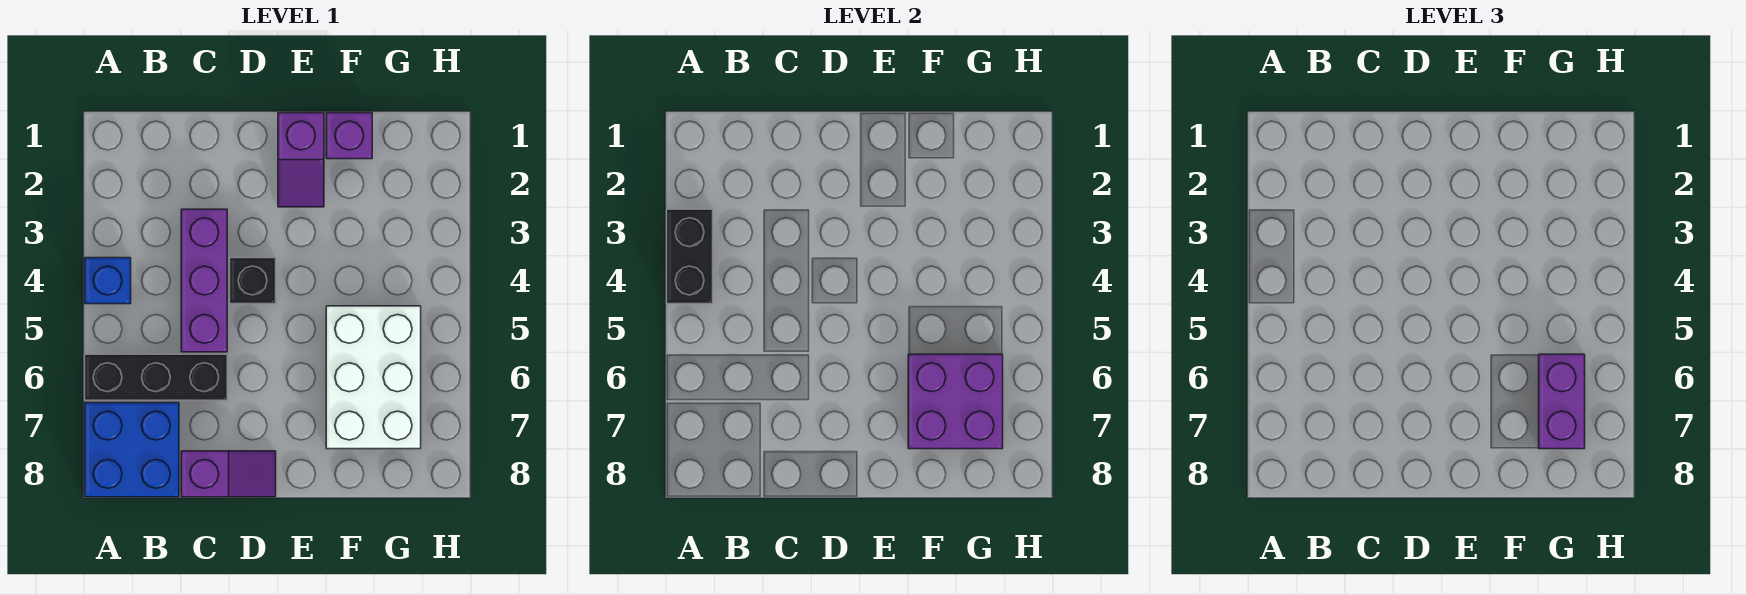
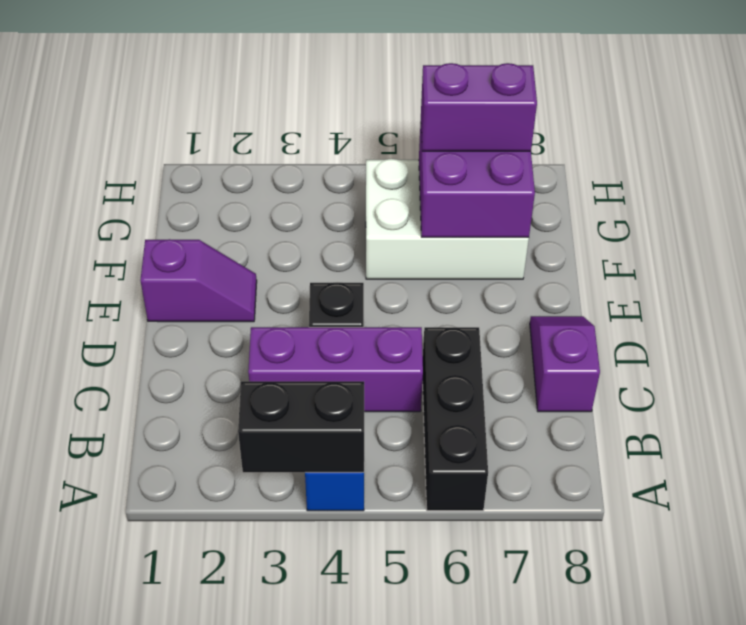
blue brick A7:B8 level 1 -> none
purple brick F1 level 1 -> none

